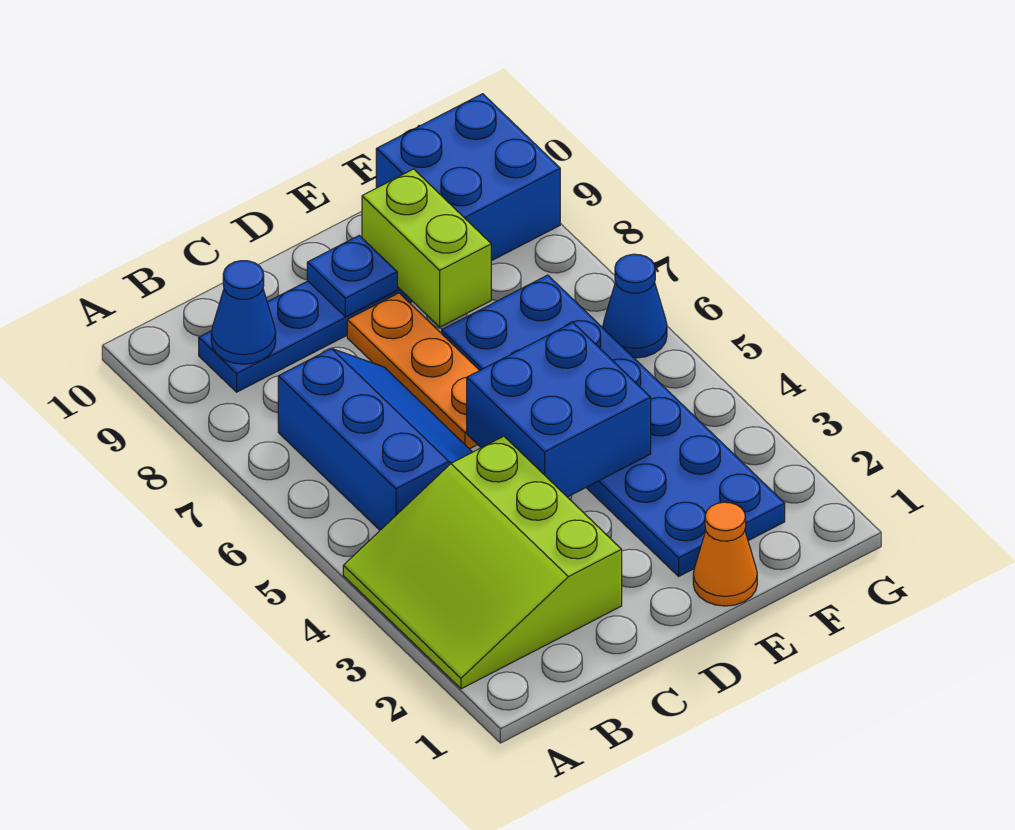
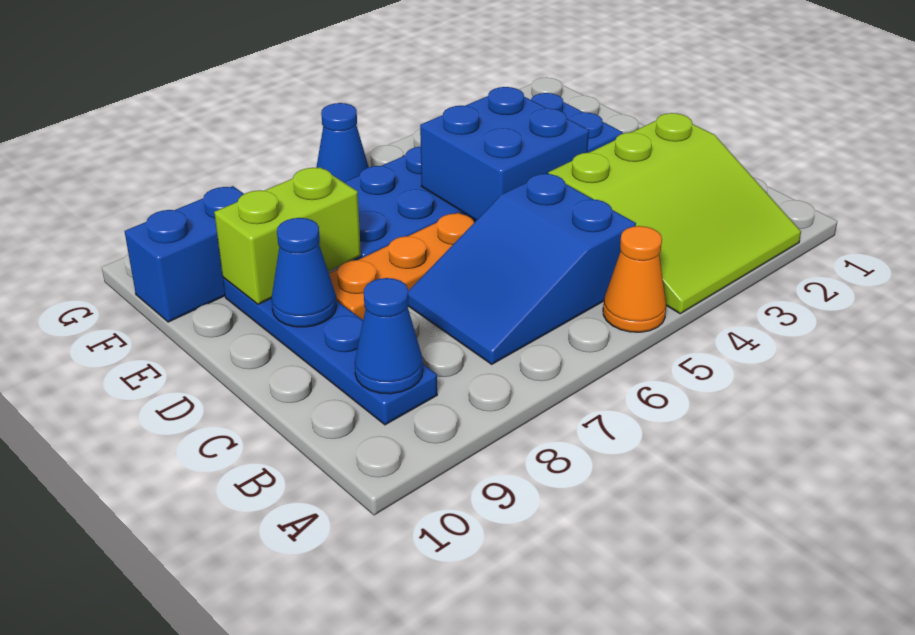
blue slope B5:C7 level 1 top B -> blue slope B5:C7 level 1 top 5
blue plate D9 level 2 -> blue cone D9 level 2
orange cone E1 level 1 -> orange cone A5 level 1
blue brick F9:G10 level 1 -> blue brick F9:F10 level 1

